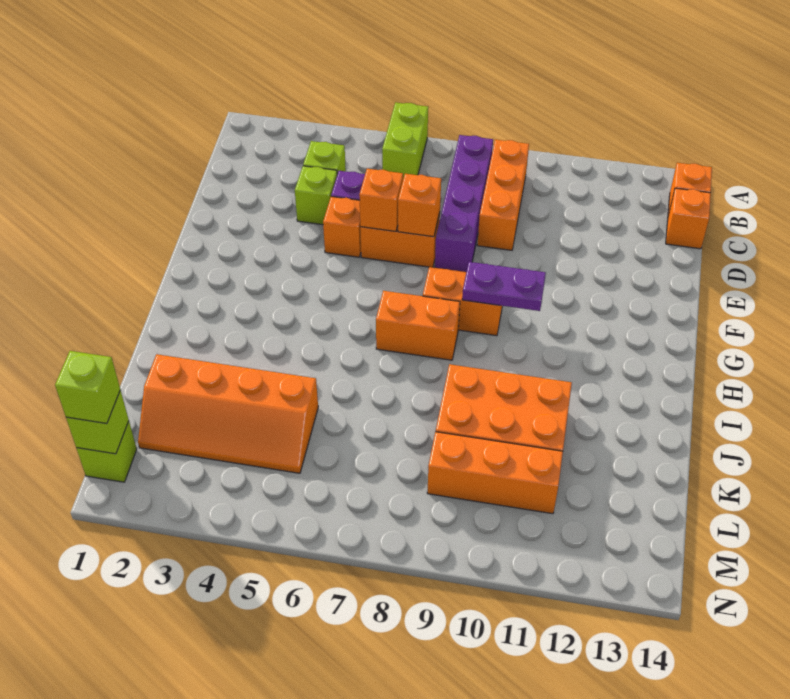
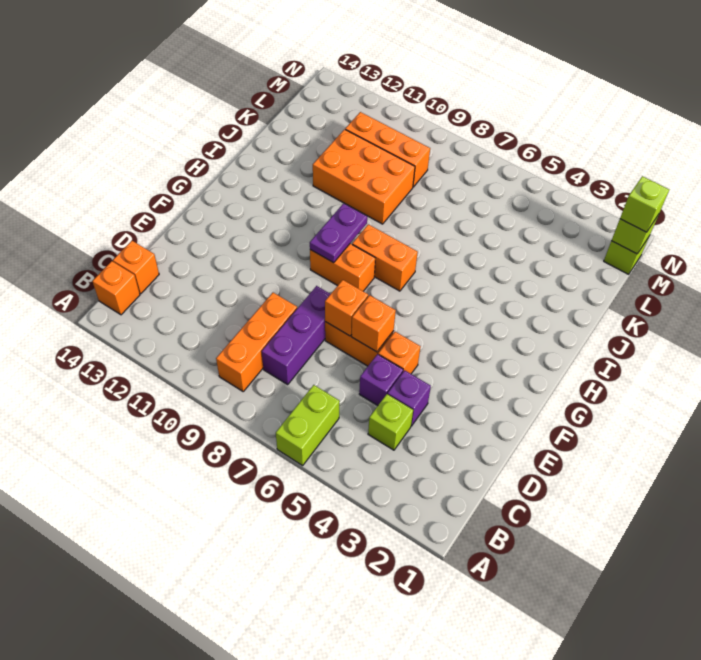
purple brick B8:E8 level 1 -> purple brick C8:E8 level 1
lime brick D4 level 1 -> purple brick D4 level 1
purple plate G9:G10 level 2 -> purple plate G9:H9 level 2
orange slope K2:L5 level 1 top K -> none

